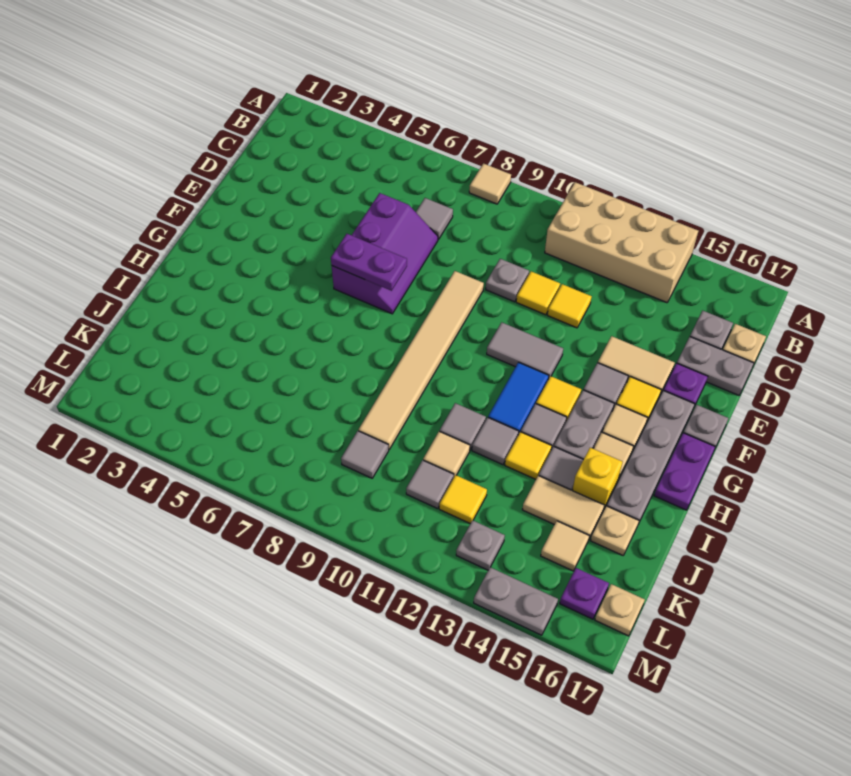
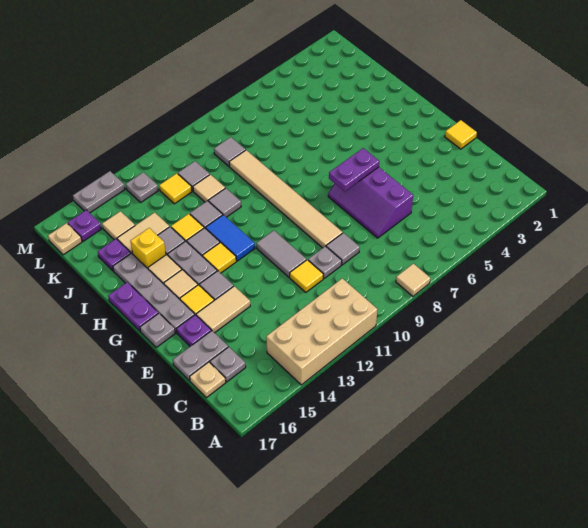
grey tile C7 level 1 -> grey tile D9 level 1
yellow tile D12 level 1 -> yellow tile E1 level 1
grey tile F11:F12 level 1 -> grey tile E11:F11 level 1
tan plate J16 level 1 -> purple plate J16 level 1

